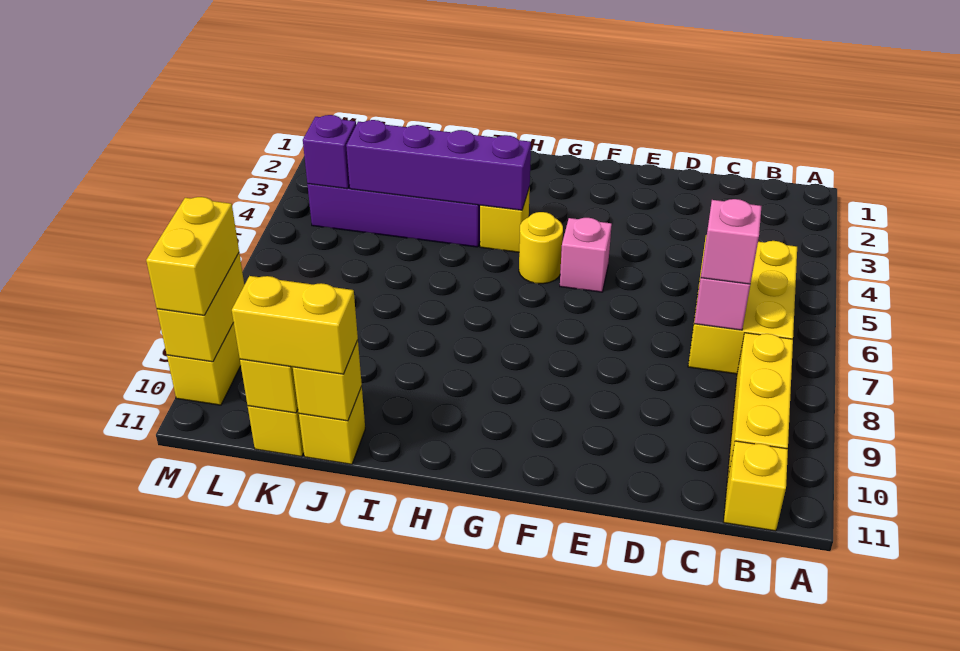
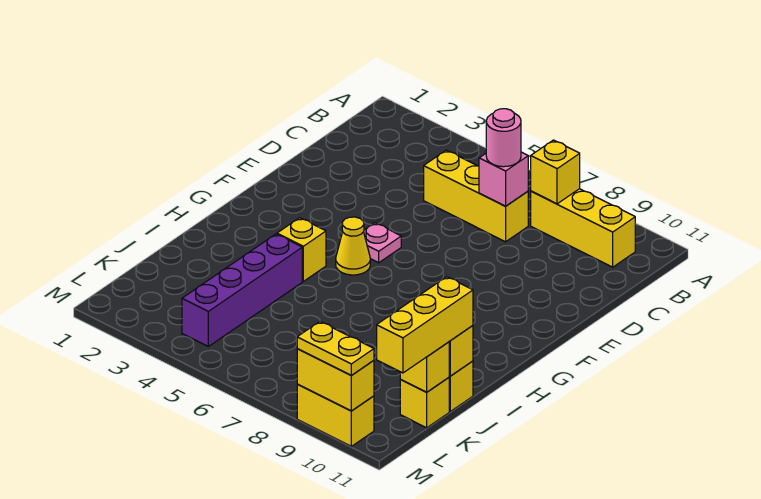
yellow brick B5:C7 level 1 -> yellow brick C5:C7 level 1
yellow brick B11 level 1 -> yellow brick B8 level 2
pink brick C7 level 3 -> pink round brick C7 level 3
pink brick F5 level 1 -> pink plate F5 level 1
yellow round brick G5 level 1 -> yellow cone G5 level 1
purple brick H4:K4 level 2 -> none
yellow brick J11:K11 level 3 -> yellow brick J11:L11 level 3
purple brick L4 level 2 -> none
yellow brick M9:M10 level 3 -> yellow plate M9:M10 level 3

